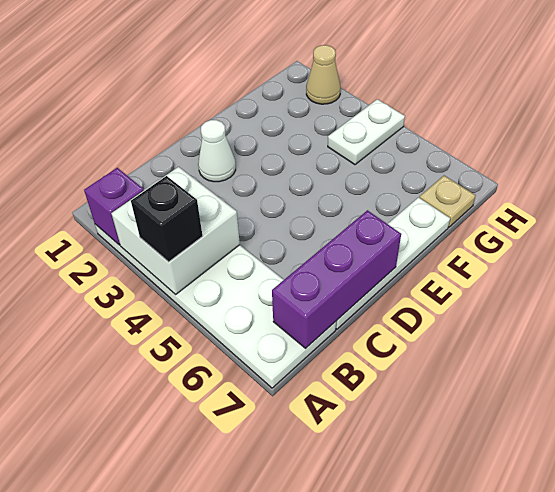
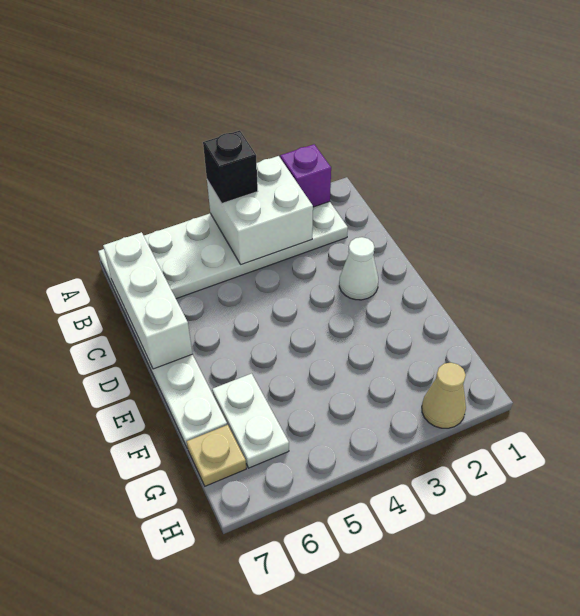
purple brick B7:D7 level 2 -> white brick B7:D7 level 2
white plate G4:H4 level 1 -> white plate F6:G6 level 1

